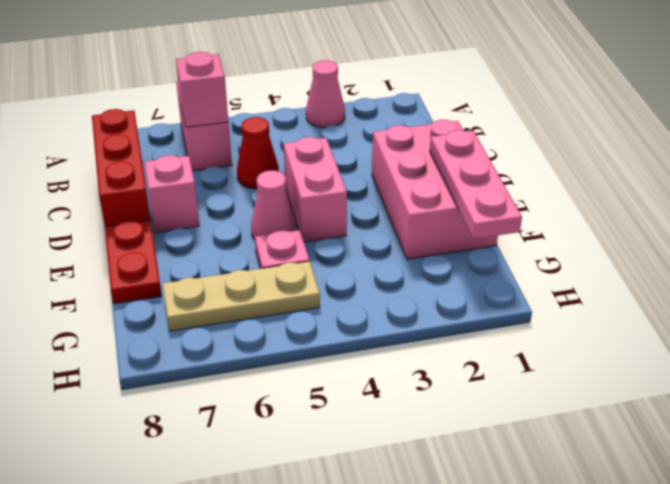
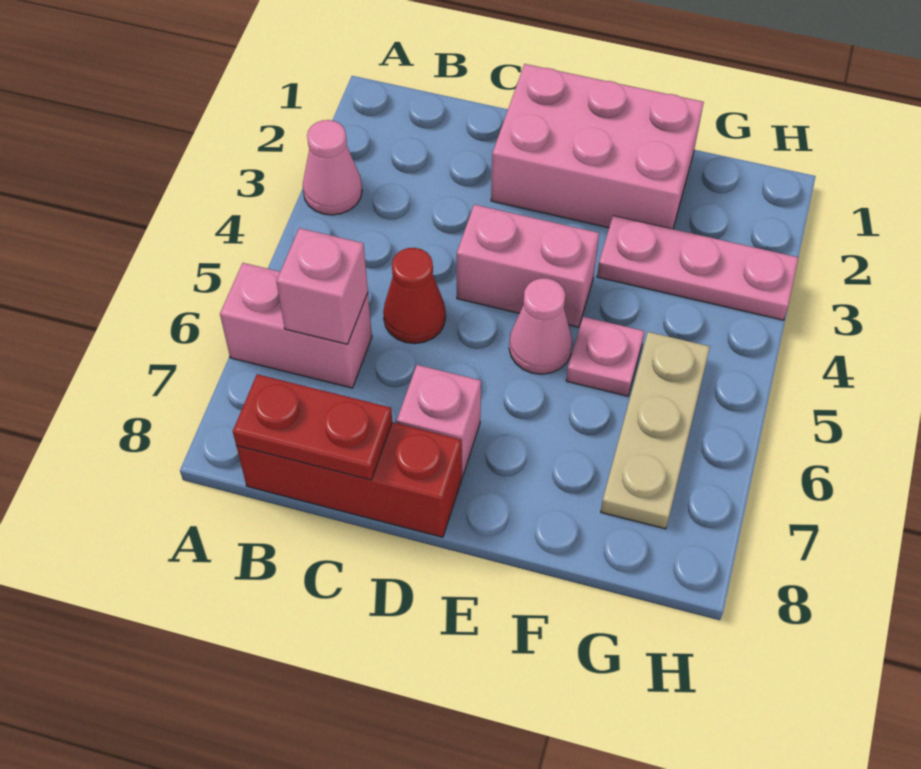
pink plate E1:G1 level 2 -> pink plate F3:H3 level 1
red plate E8:F8 level 1 -> red plate B8:C8 level 2

